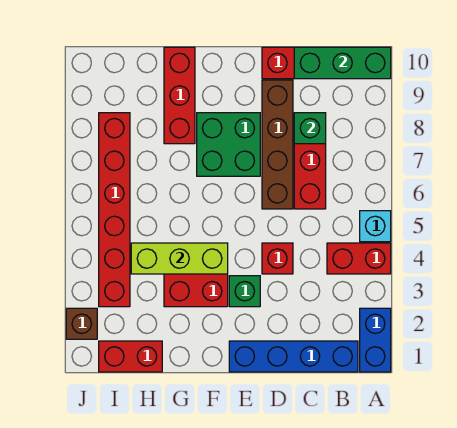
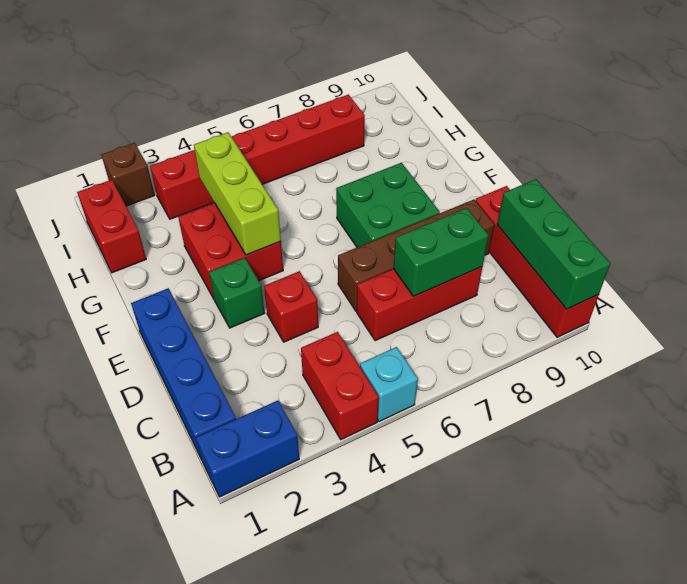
green brick C8 level 2 -> green brick C7:C8 level 2
red brick G8:G10 level 1 -> none

